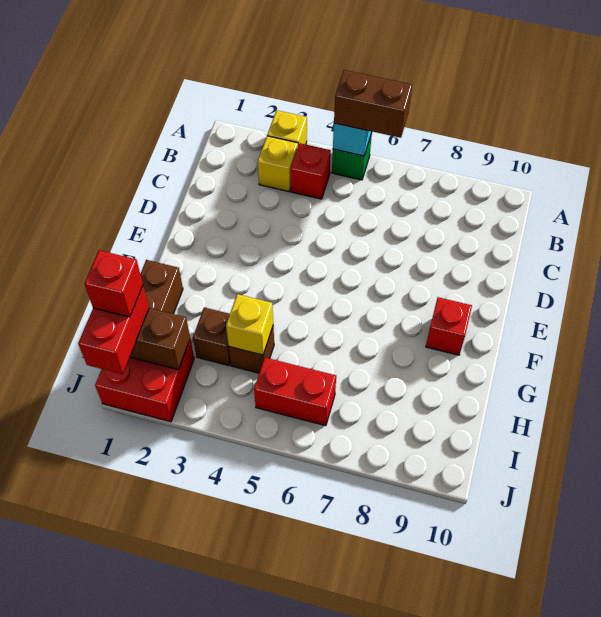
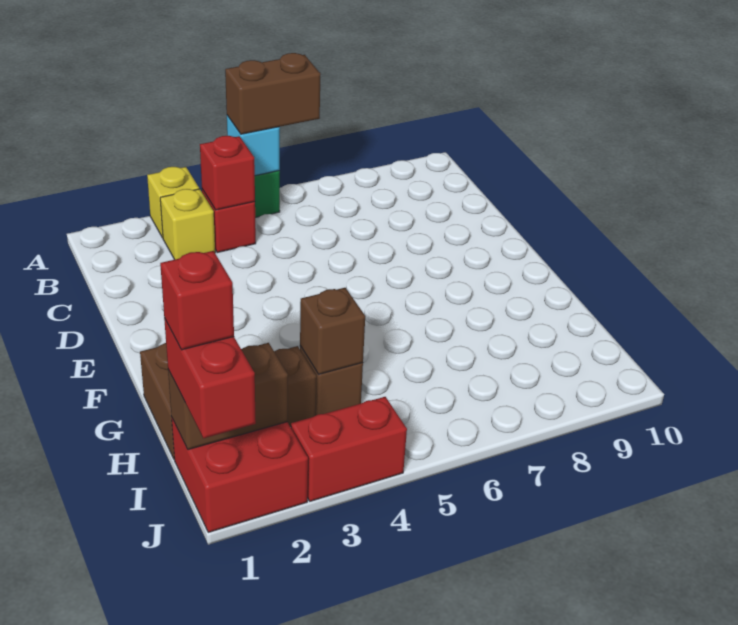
red brick F9 level 1 -> red brick B4 level 2
yellow brick H4 level 2 -> brown brick H4 level 2
red brick I5:I6 level 1 -> red brick J3:J4 level 1

